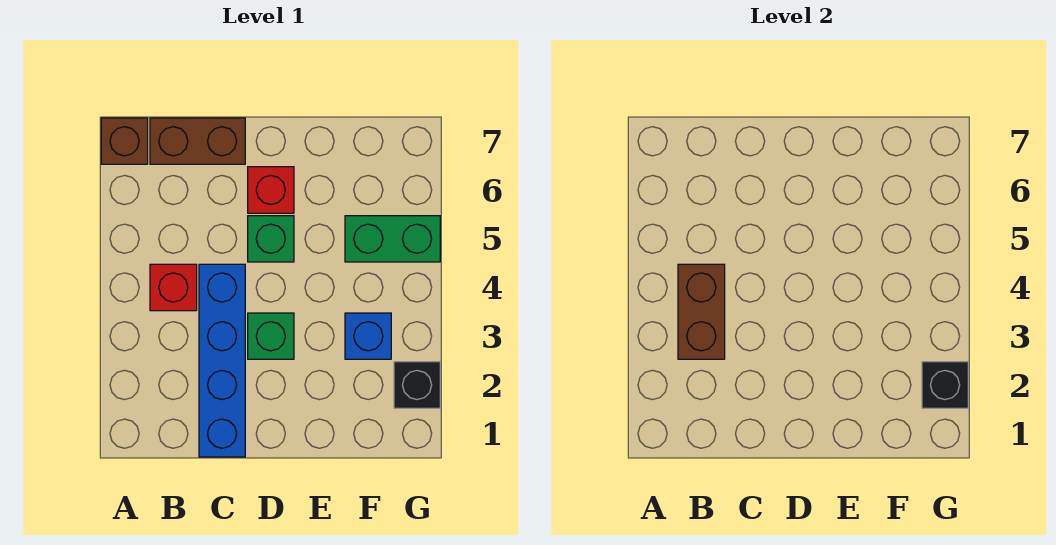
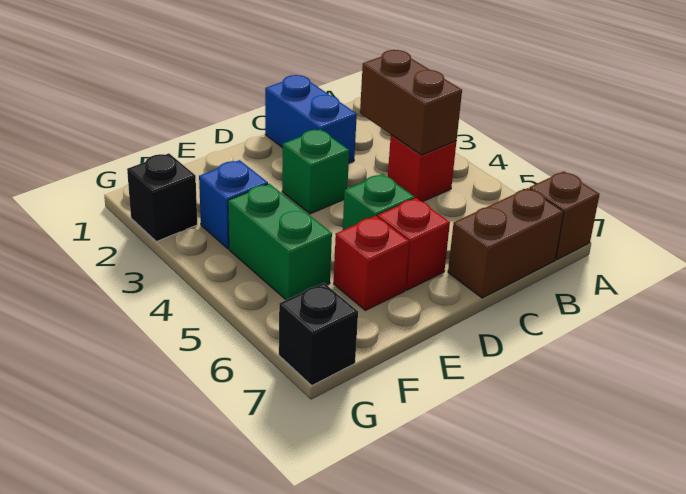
blue brick C1:C4 level 1 -> blue brick C1:C2 level 1
none -> red brick E6 level 1
green brick F5:G5 level 1 -> green brick F4:F5 level 1
black brick G2 level 2 -> black brick G7 level 1

